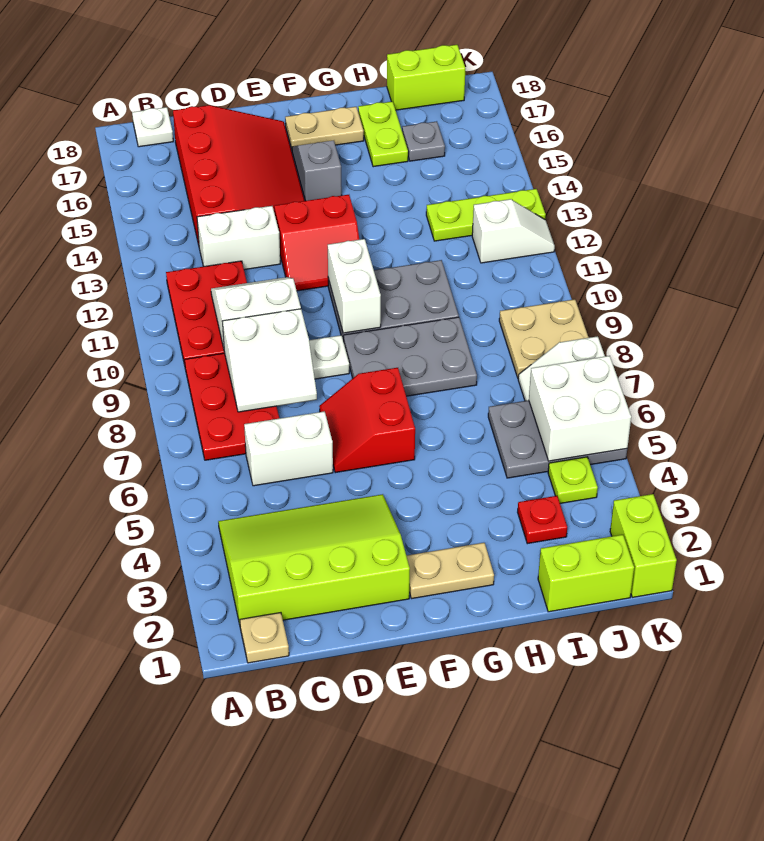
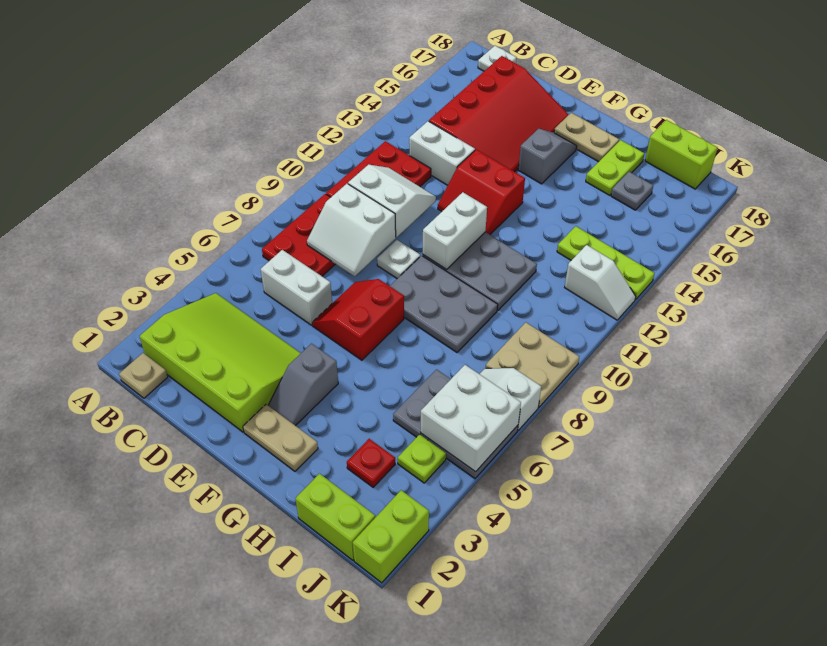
none -> grey slope F3:F4 level 1 top 4

